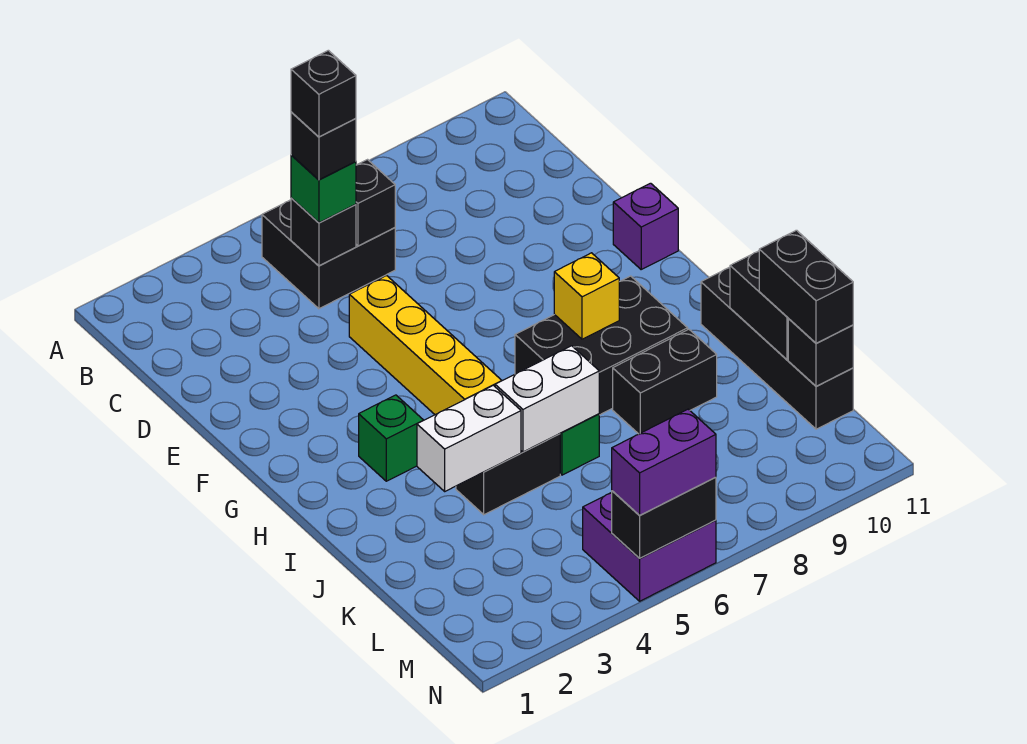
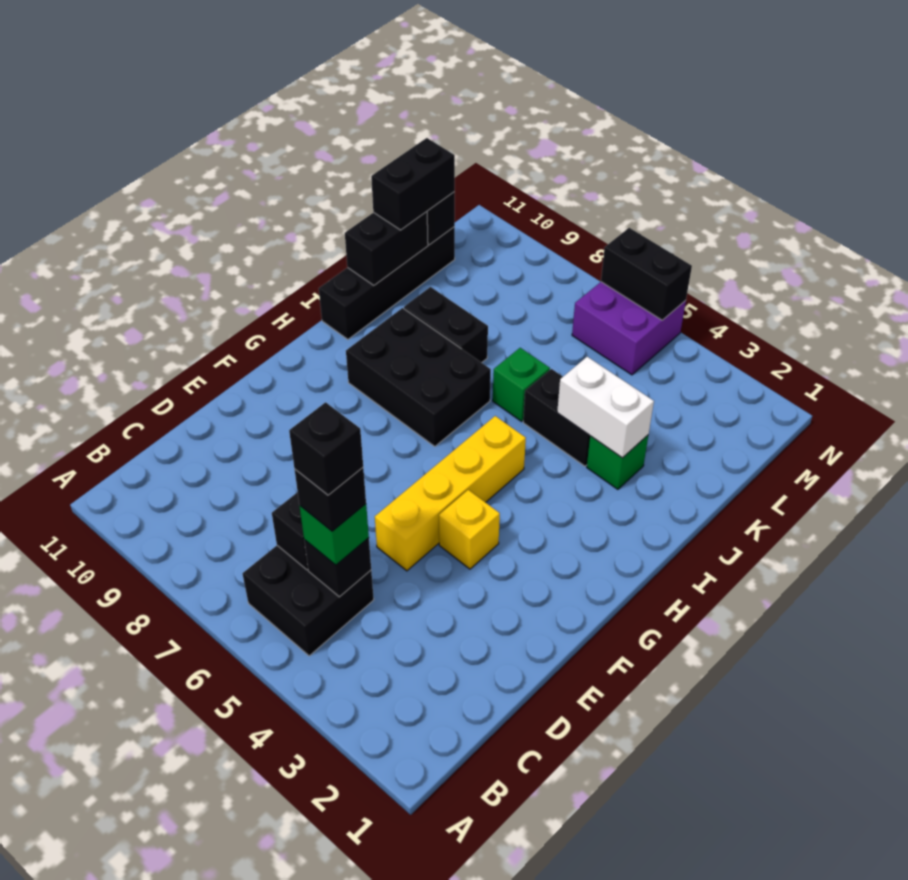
purple brick F11 level 1 -> none
green brick H3 level 1 -> green brick J3 level 1
yellow brick H8 level 2 -> yellow brick F4 level 1
white brick J5:J6 level 2 -> none
purple brick N5:N6 level 3 -> none

